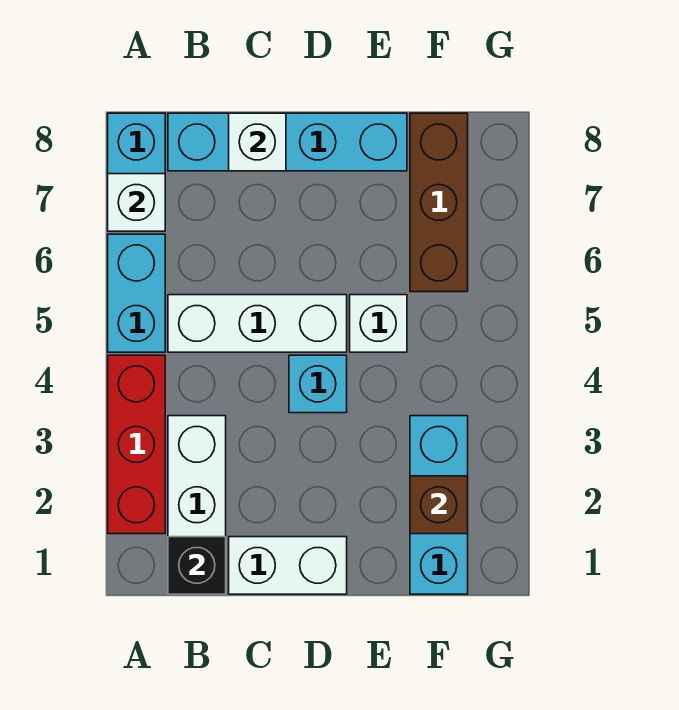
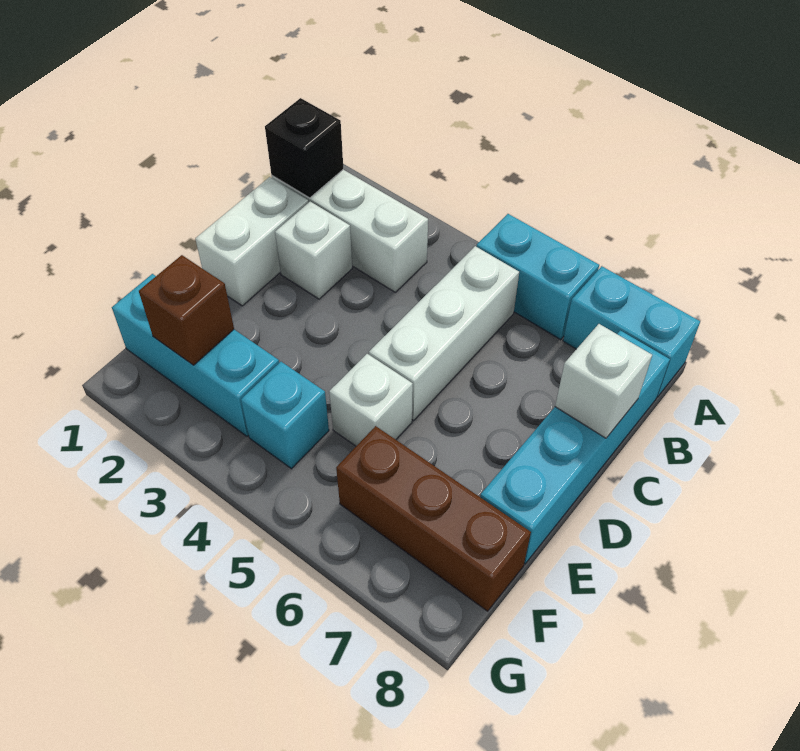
red brick A2:A4 level 1 -> none
white brick A7 level 2 -> white brick C2 level 1
cyan brick D4 level 1 -> cyan brick F4 level 1

